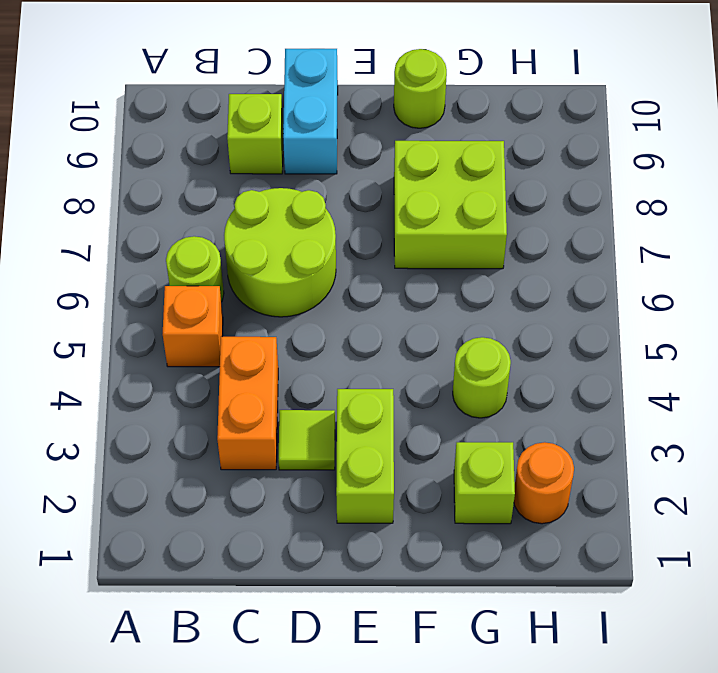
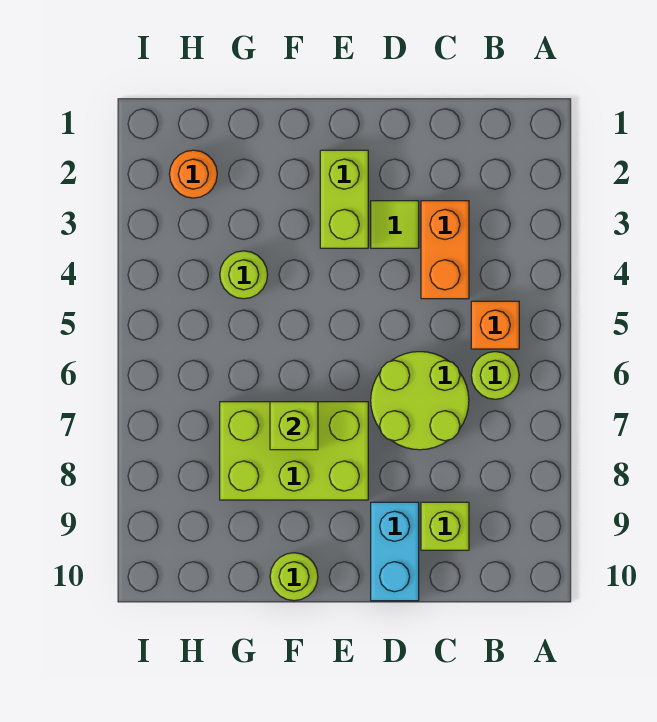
lime brick F7:G8 level 1 -> lime brick E7:G8 level 1
lime brick G2 level 1 -> lime brick F7 level 2

